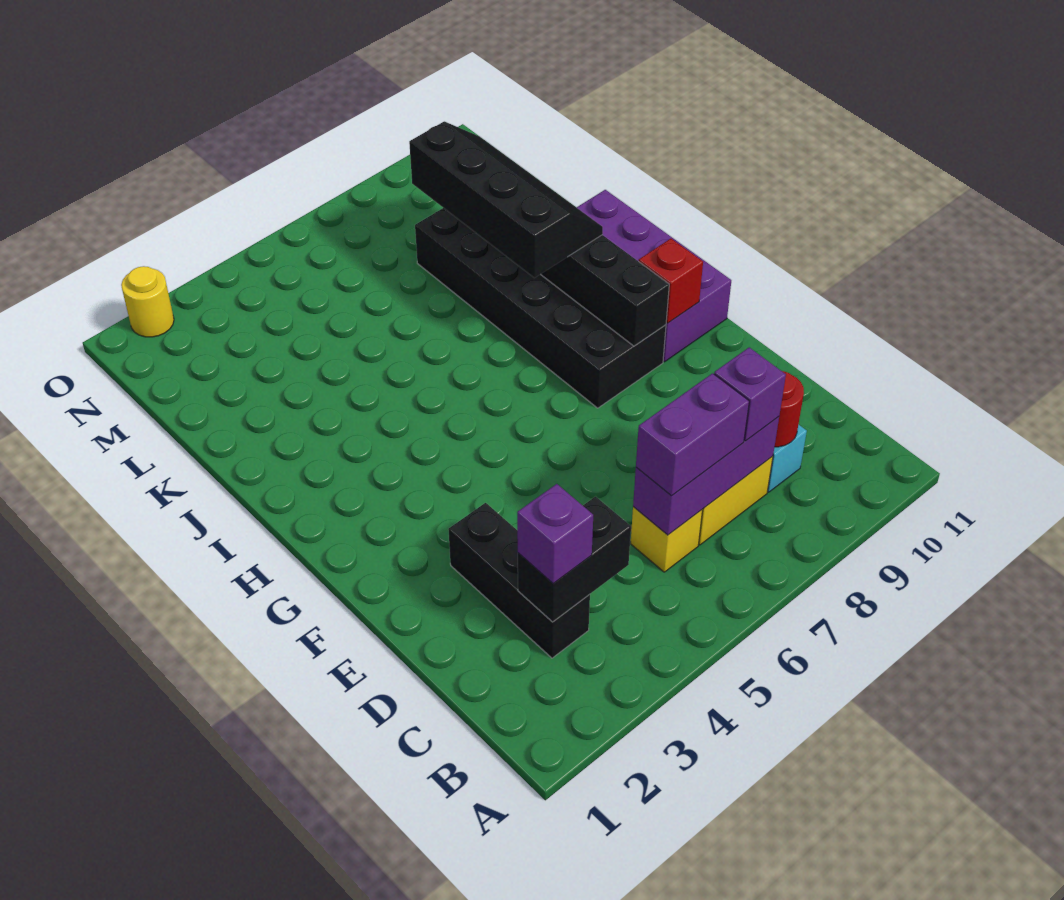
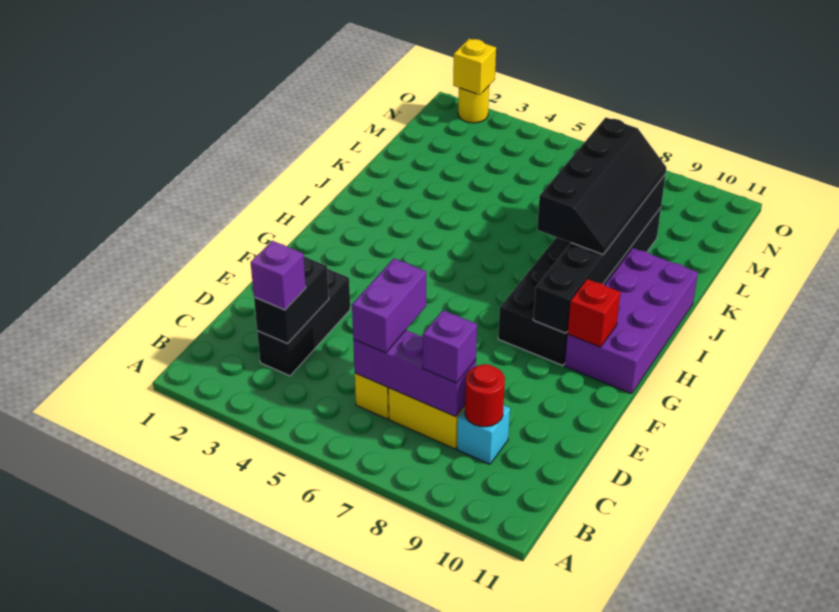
black brick C3:C4 level 2 -> black brick C3:D3 level 2
purple brick C6:C7 level 3 -> purple brick C6:D6 level 3
none -> yellow brick O2 level 2

